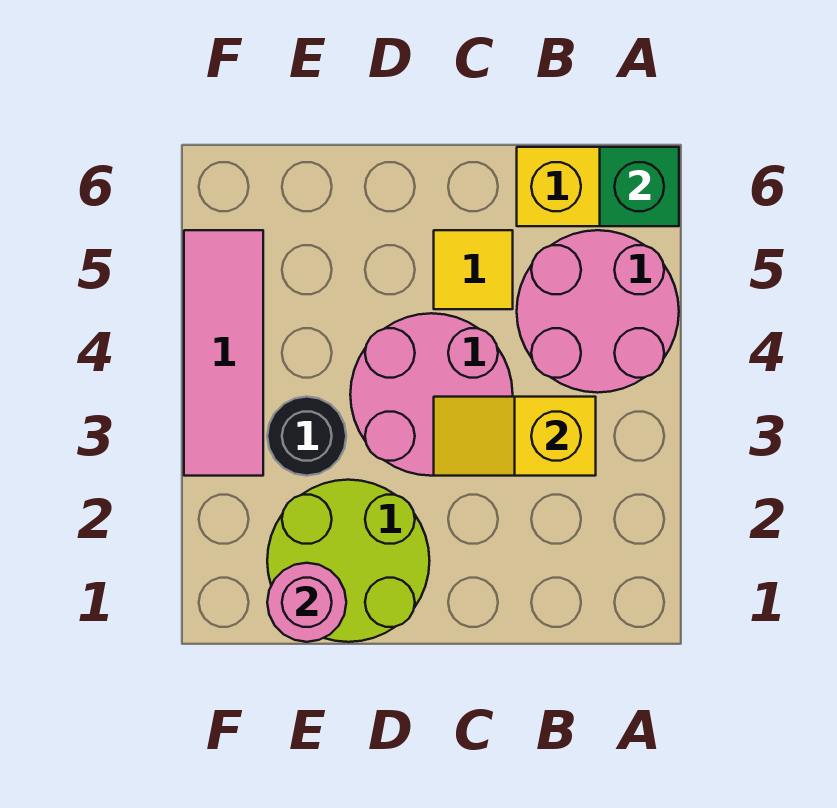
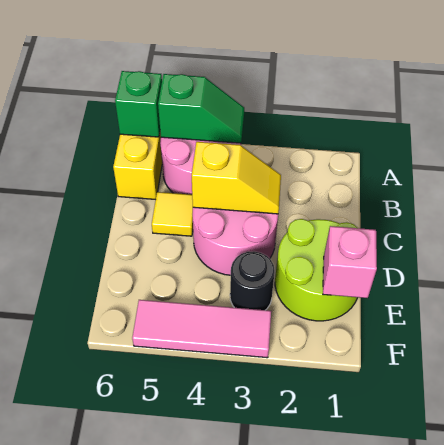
none -> green slope A4:A5 level 2 top 5
yellow slope B3:C3 level 2 top B -> yellow slope C3:C4 level 2 top 4
pink round brick E1 level 2 -> pink brick E1 level 2

